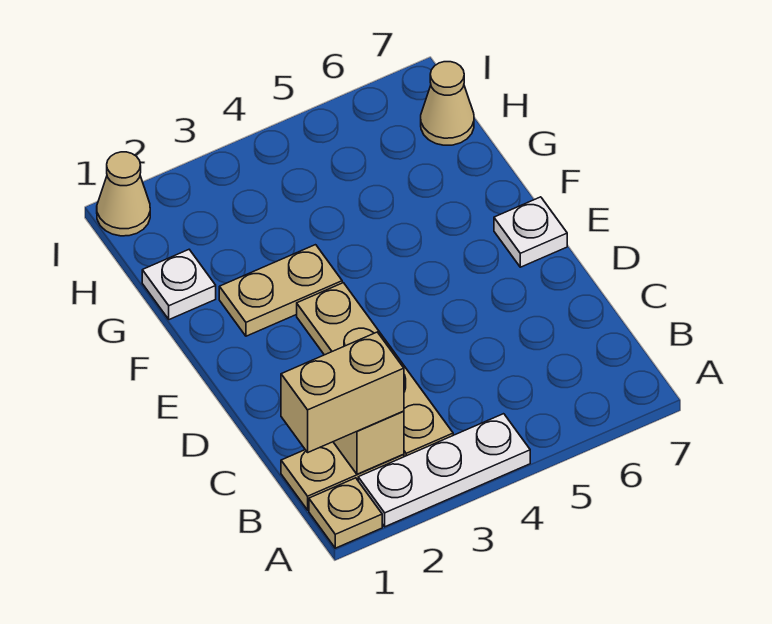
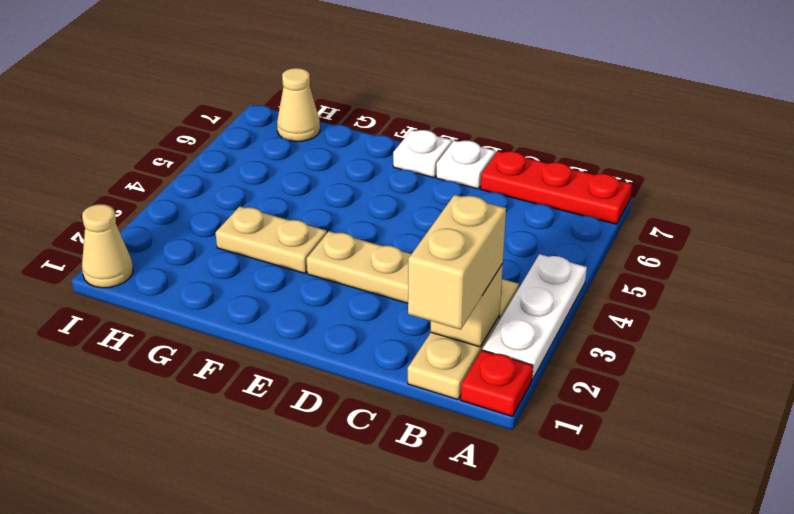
tan plate A1 level 1 -> red plate A1 level 1
none -> red plate A7:C7 level 1
tan plate F2:F3 level 1 -> tan plate F3:G3 level 1
white plate G1 level 1 -> white plate D7 level 1

